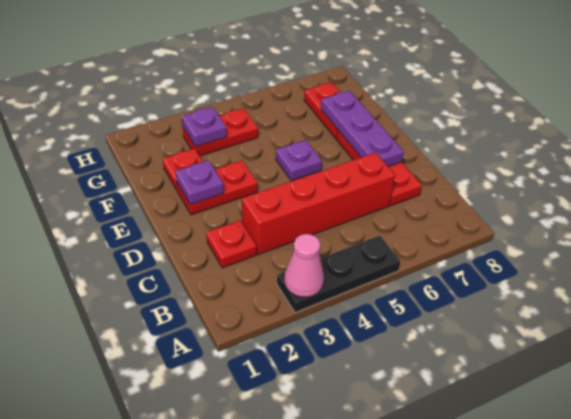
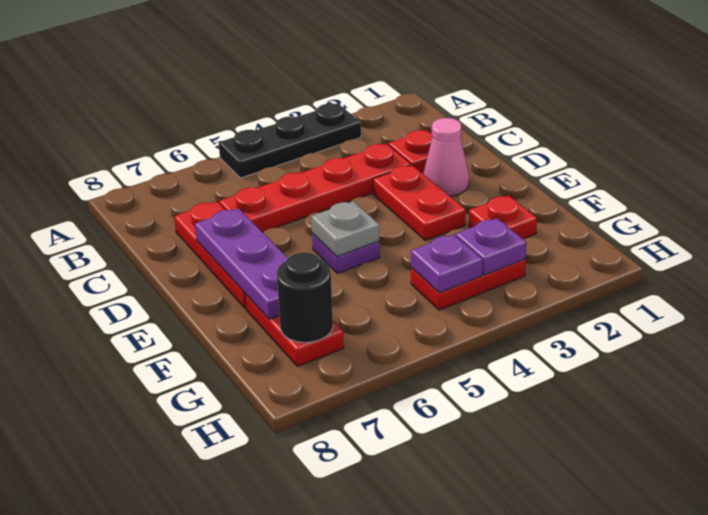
pink cone A3 level 2 -> pink cone D2 level 1
red brick C3:C6 level 1 -> red plate C3:C6 level 1
red plate E2:E3 level 1 -> red plate D3:E3 level 1
purple plate E2 level 2 -> purple plate G4 level 2
none -> grey plate E5 level 2
none -> black round brick G7 level 2

